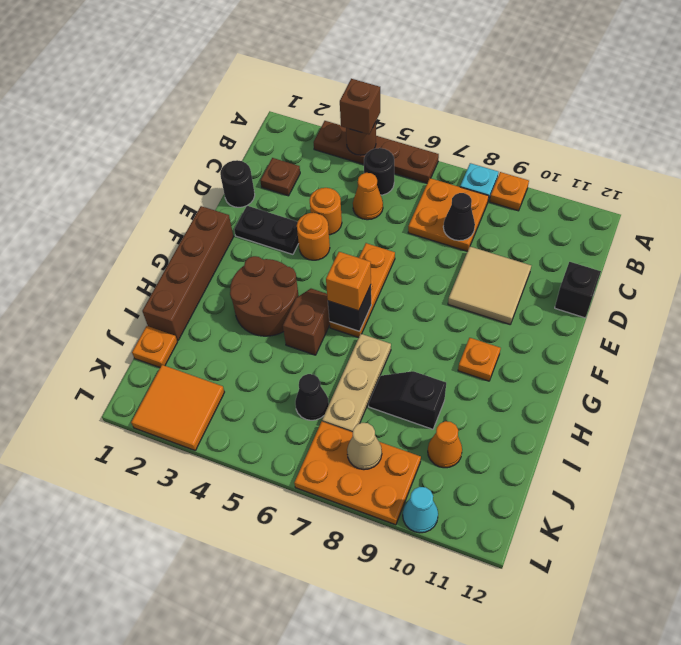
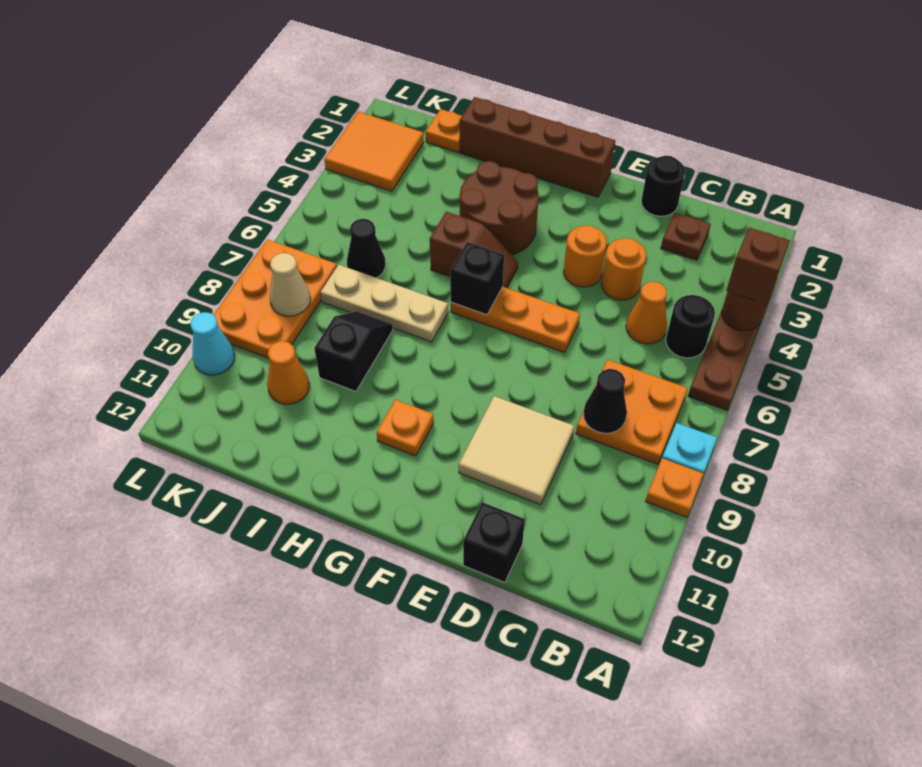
black plate E2:E3 level 1 -> none
orange brick G6 level 3 -> none

